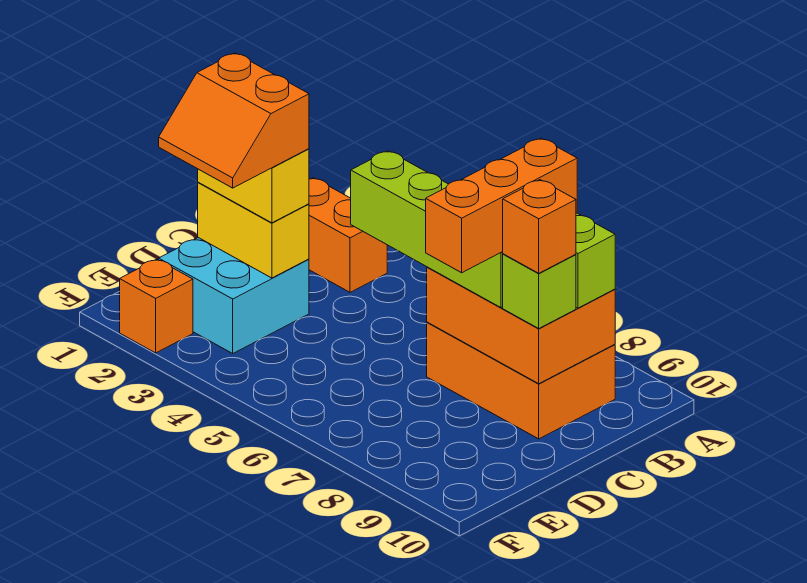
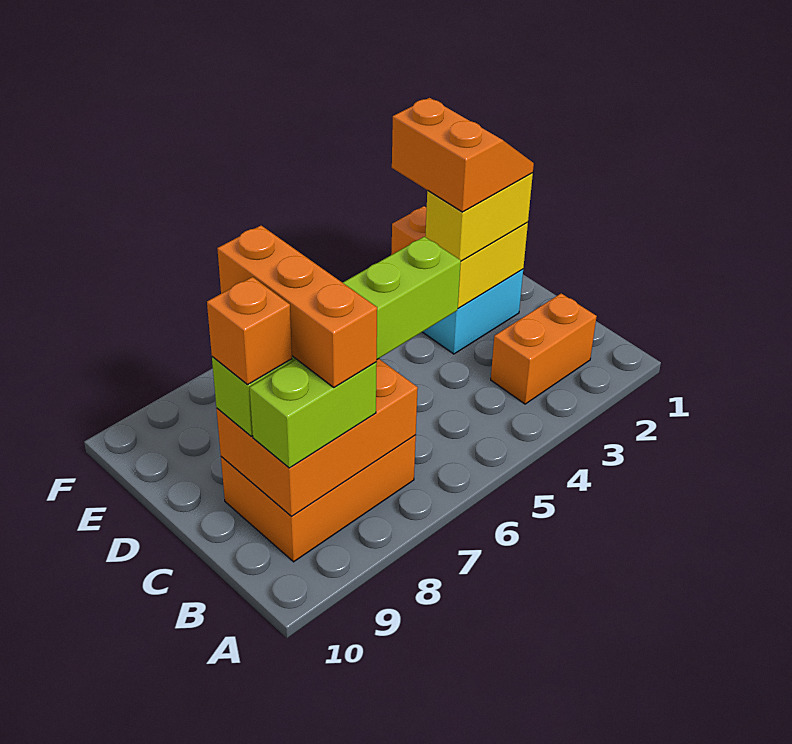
orange slope D2:E3 level 4 top D -> orange slope D2:E3 level 4 top 3

